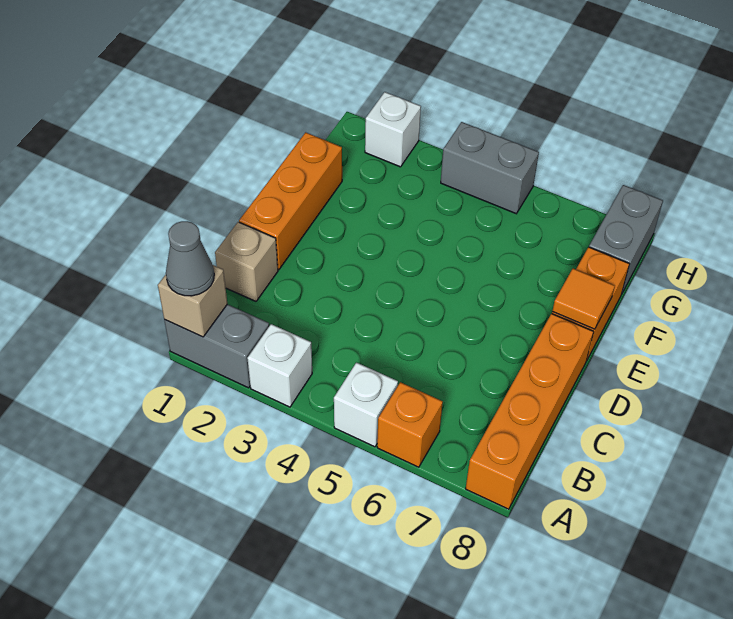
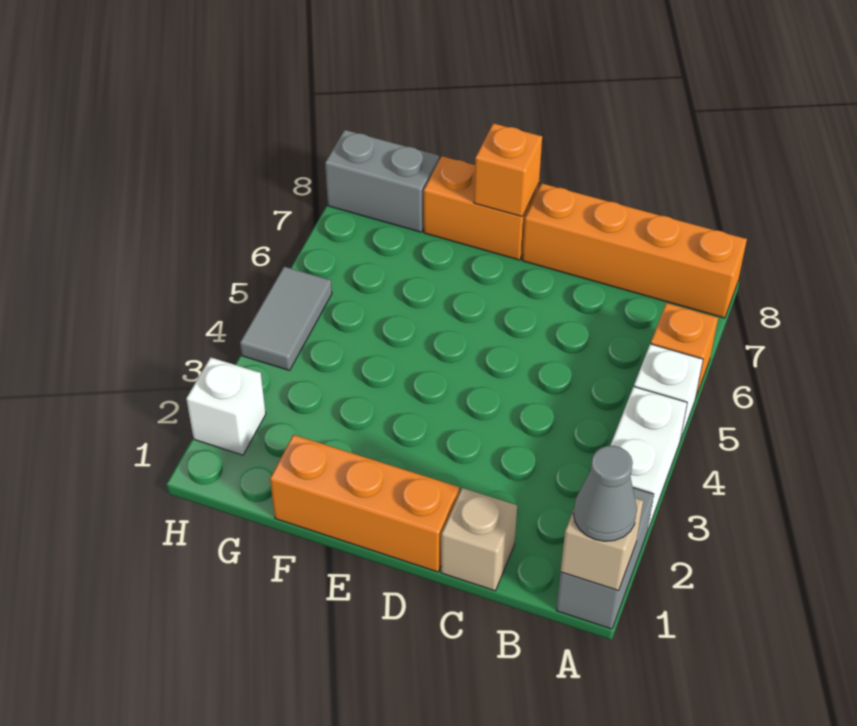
white brick A3 level 1 -> white brick A3:A4 level 1
orange tile E8 level 2 -> orange brick E8 level 2
grey brick H4:H5 level 1 -> grey tile H4:H5 level 1

